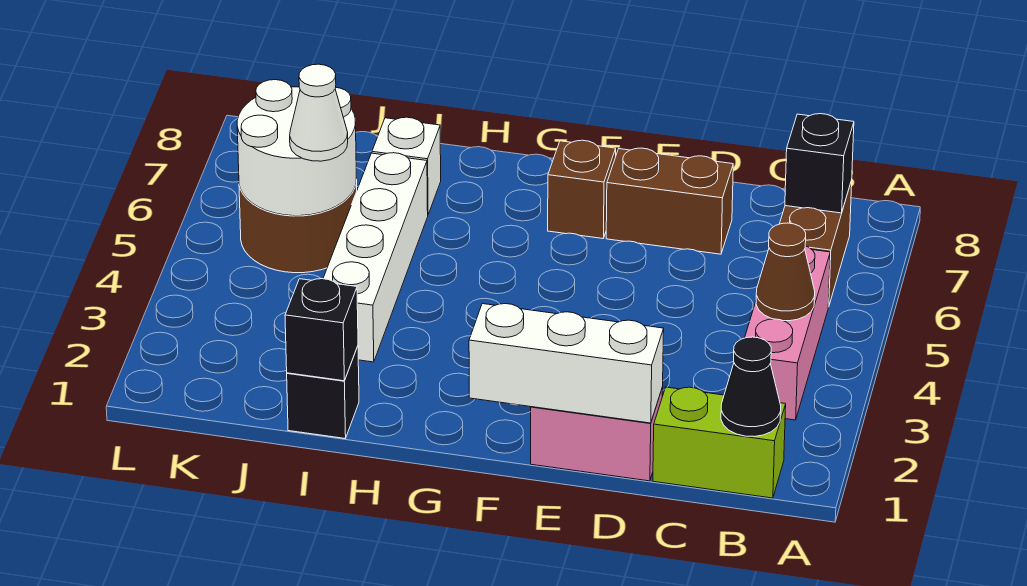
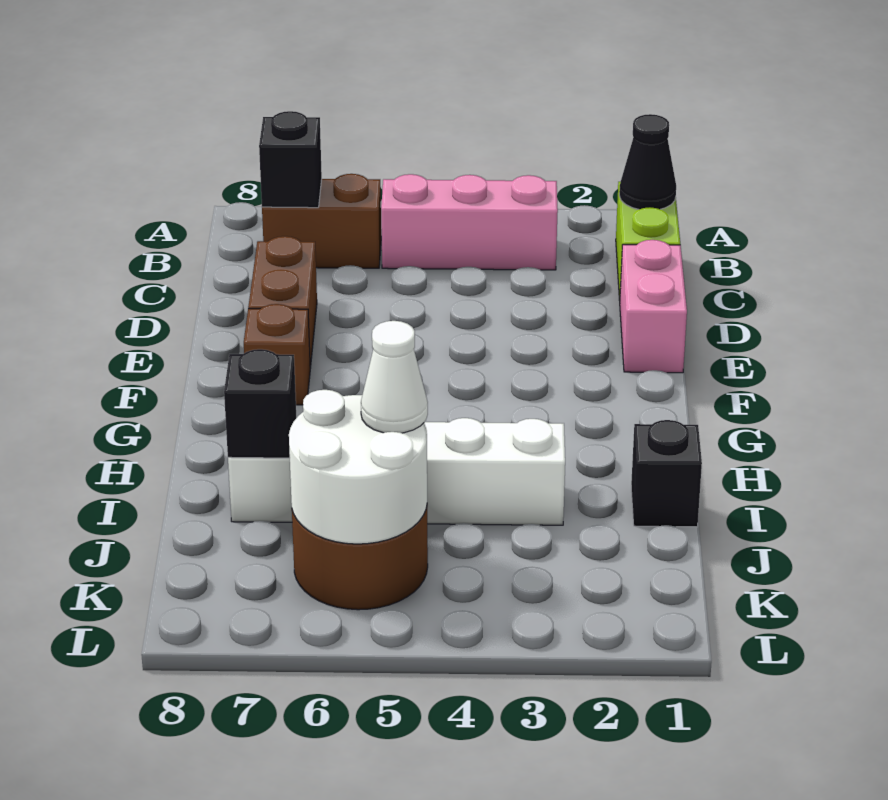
brown cone B4 level 2 -> none
white brick D1:F1 level 2 -> none
black brick I1 level 2 -> black brick I7 level 2

